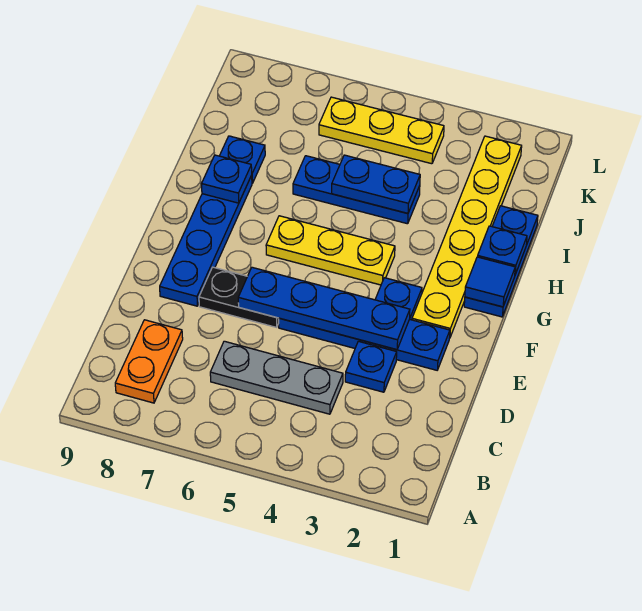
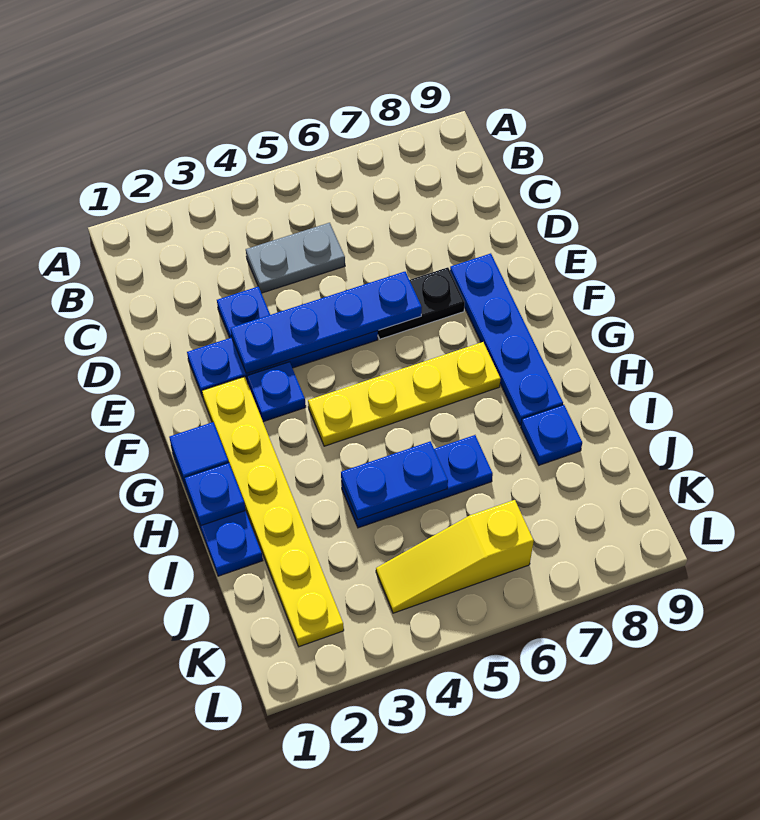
orange plate B8:C8 level 1 -> none
grey plate C4:C6 level 1 -> grey plate C4:C5 level 1
yellow plate G4:G6 level 1 -> yellow plate G4:G7 level 1
blue plate H8 level 2 -> none
yellow plate K4:K6 level 1 -> yellow slope K4:K6 level 1 top 6

